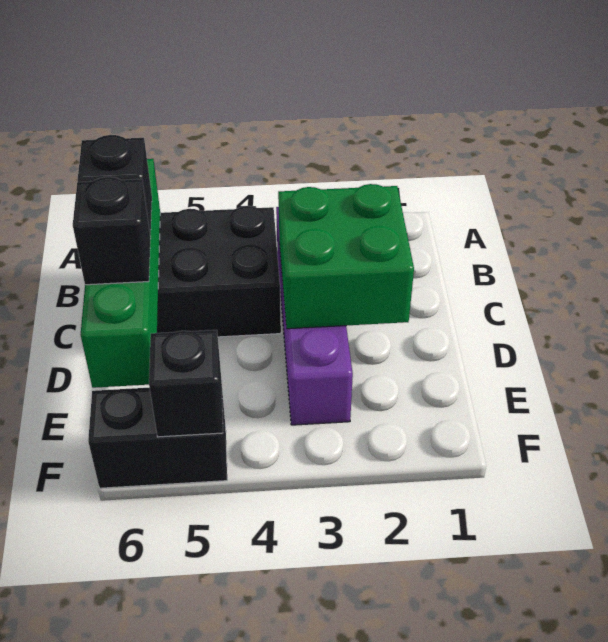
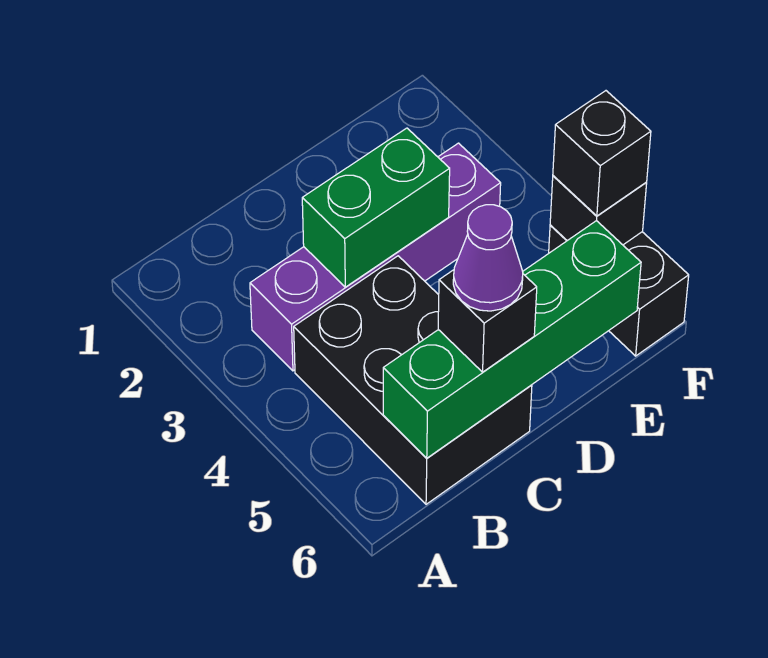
green brick C2:D3 level 2 -> green brick C3:D3 level 2
none -> purple cone C6 level 4
black brick D6 level 3 -> black brick F5 level 3

